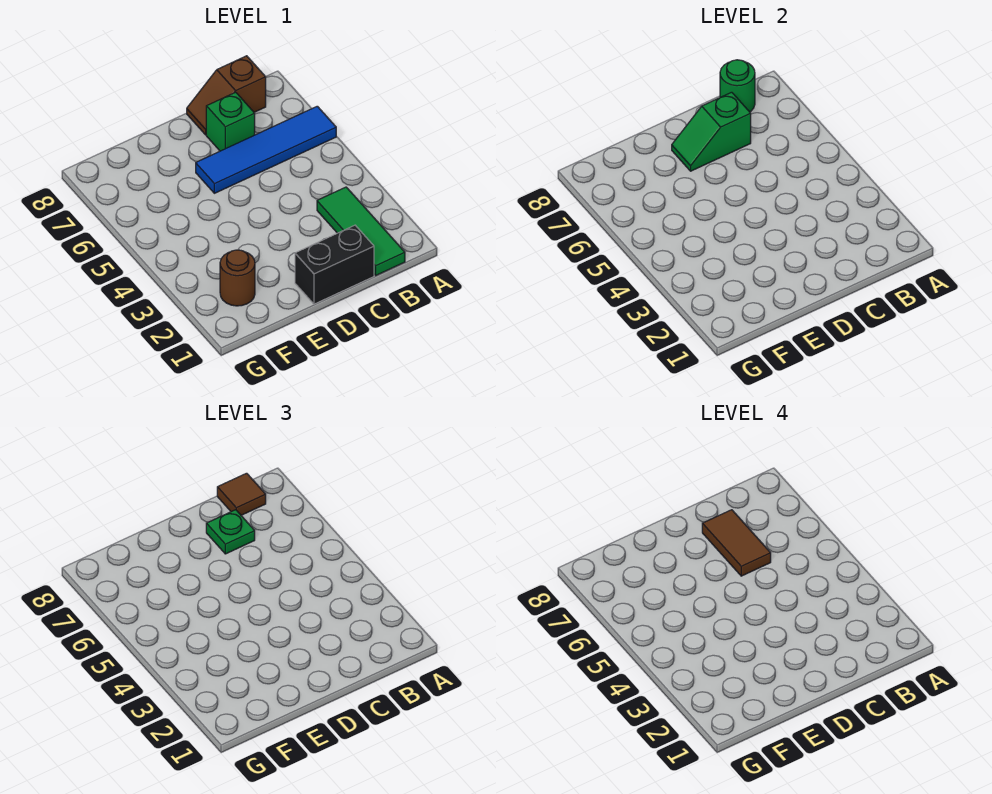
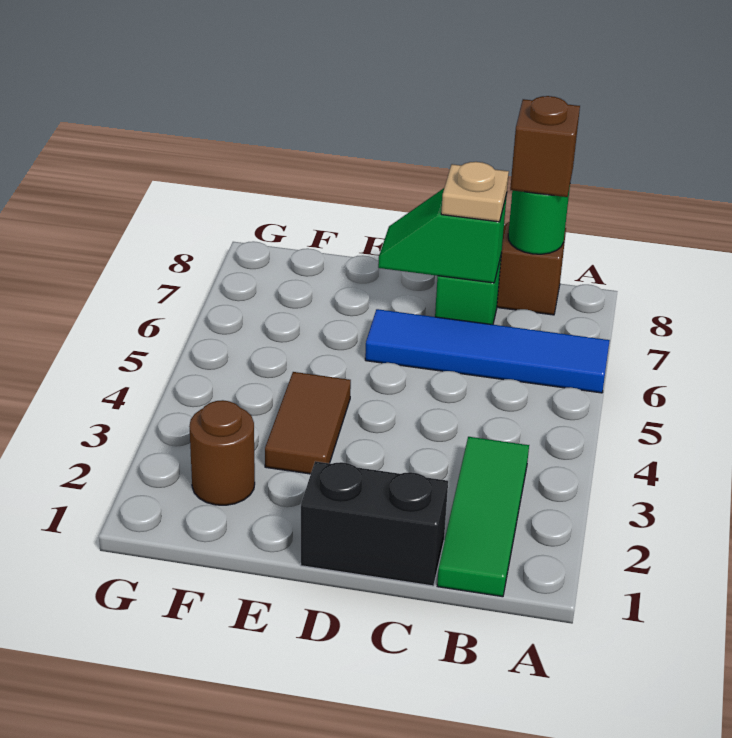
brown tile B8 level 3 -> brown brick B8 level 3
brown tile C6:C7 level 4 -> brown tile E3:E4 level 1
green plate C7 level 3 -> tan plate C7 level 3

